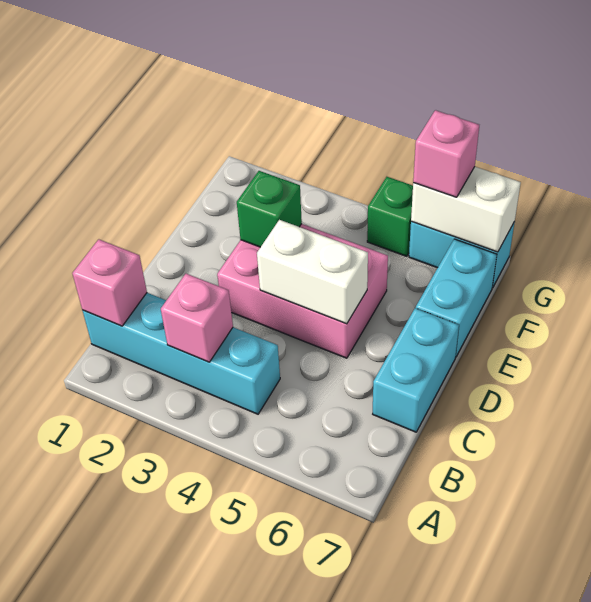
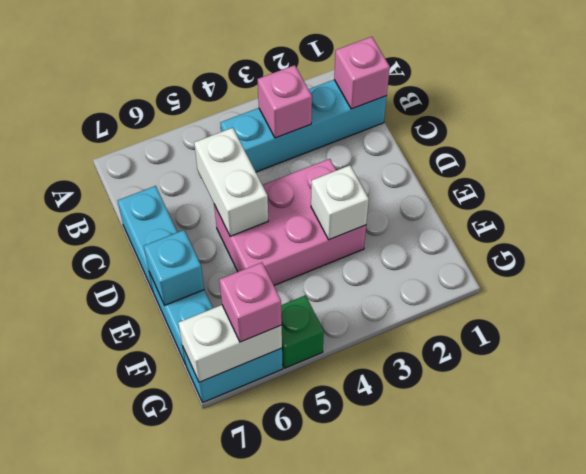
white brick D4:D5 level 2 -> white brick C5:D5 level 2
green brick E3 level 2 -> white brick E3 level 2
none -> cyan brick E7 level 2

